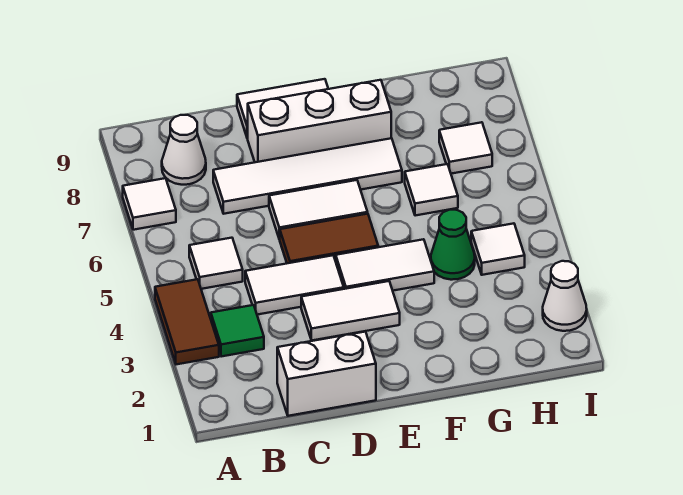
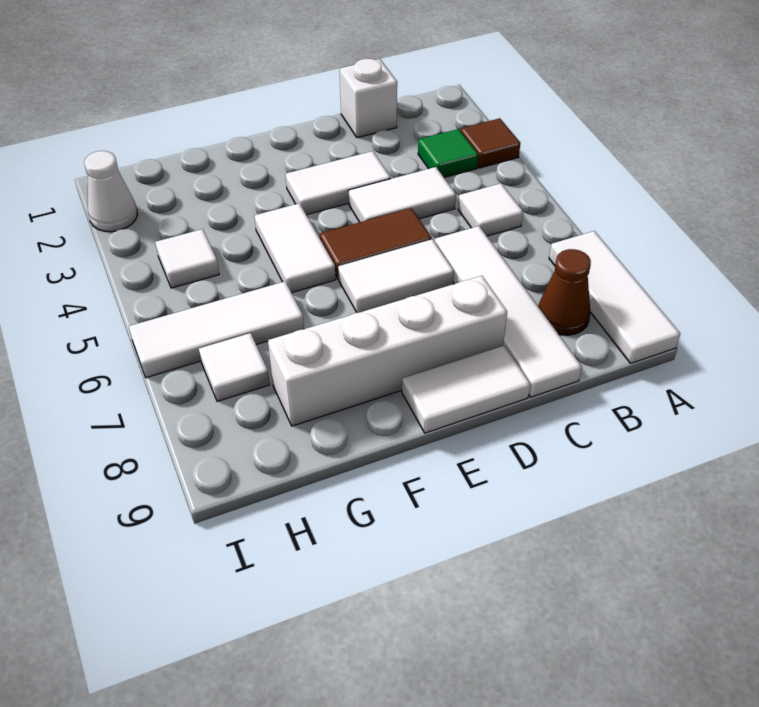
brown tile A3:A4 level 1 -> brown tile A3 level 1
white tile A7 level 1 -> white tile A7:A9 level 1
white cone B8 level 1 -> brown cone B8 level 1
white brick C1:D1 level 1 -> white brick C1 level 1
white tile C7:F7 level 1 -> white tile C6:C9 level 1
white brick D8:F8 level 1 -> white brick D8:G8 level 1
white tile E4:F4 level 1 -> white tile F4:F5 level 1
green cone G4 level 1 -> none
white tile G6 level 1 -> white tile G6:I6 level 1

